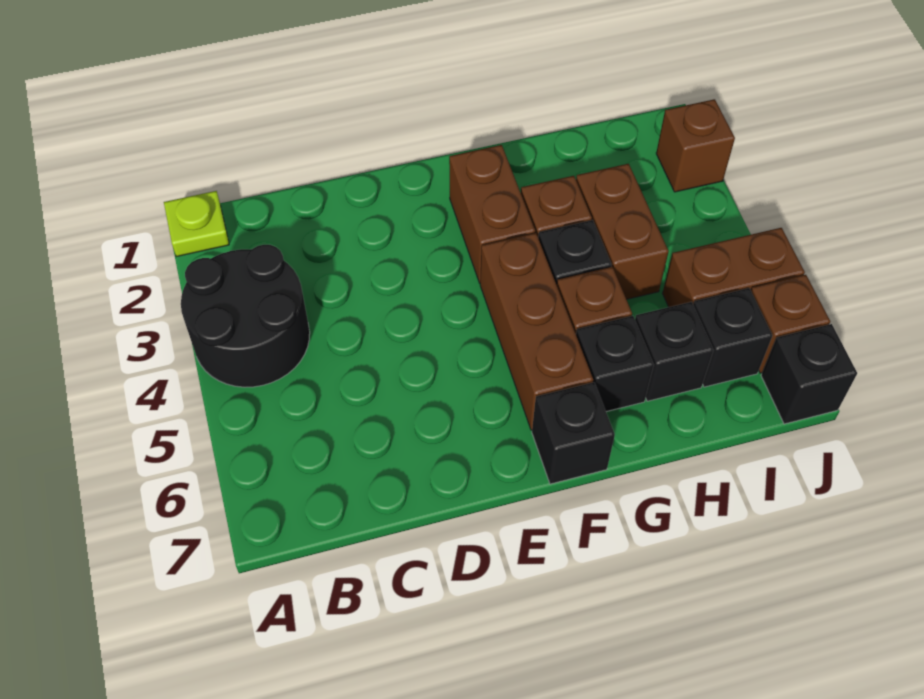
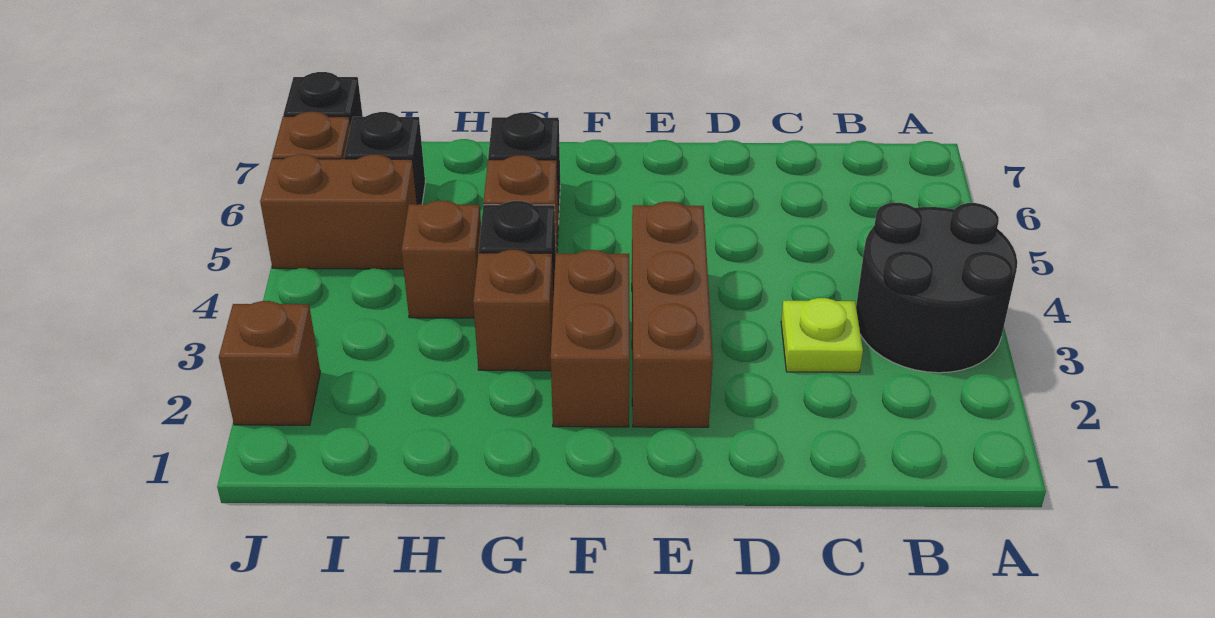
lime plate A1 level 1 -> lime plate C3 level 1
brown brick F4:F6 level 1 -> brown brick E2:E4 level 1
black brick F7 level 1 -> none
brown brick H3:H4 level 1 -> brown brick H4 level 1
black brick H6 level 1 -> none

